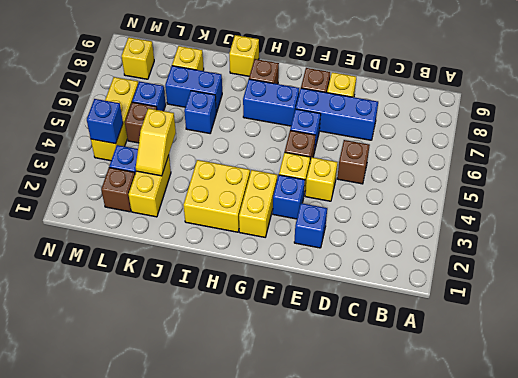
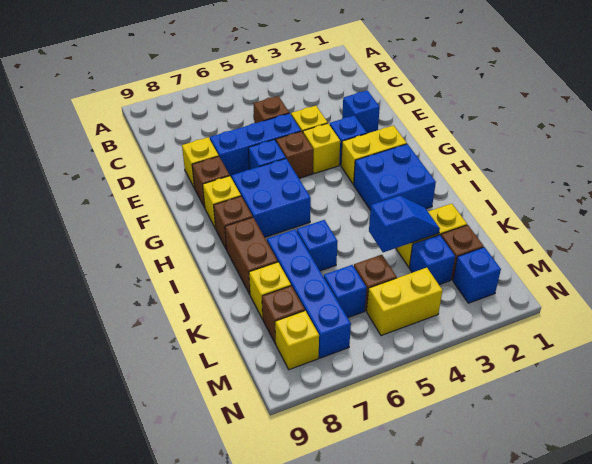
blue brick D7:F7 level 1 -> blue brick E5:E7 level 1
blue brick G7:H7 level 1 -> blue brick G6:H7 level 1
yellow brick H2:I3 level 1 -> blue brick H2:I3 level 1
none -> brown brick I8:J8 level 1
yellow brick I9 level 1 -> yellow brick G8 level 1
blue brick J7:K7 level 1 -> blue brick J7:M7 level 1
yellow slope K3:K4 level 2 top 4 -> blue slope K3:K4 level 2 top 4
none -> brown brick L8 level 1
yellow brick M4:M6 level 1 -> yellow brick M4:M5 level 1
blue brick M4 level 2 -> blue brick M2 level 1

